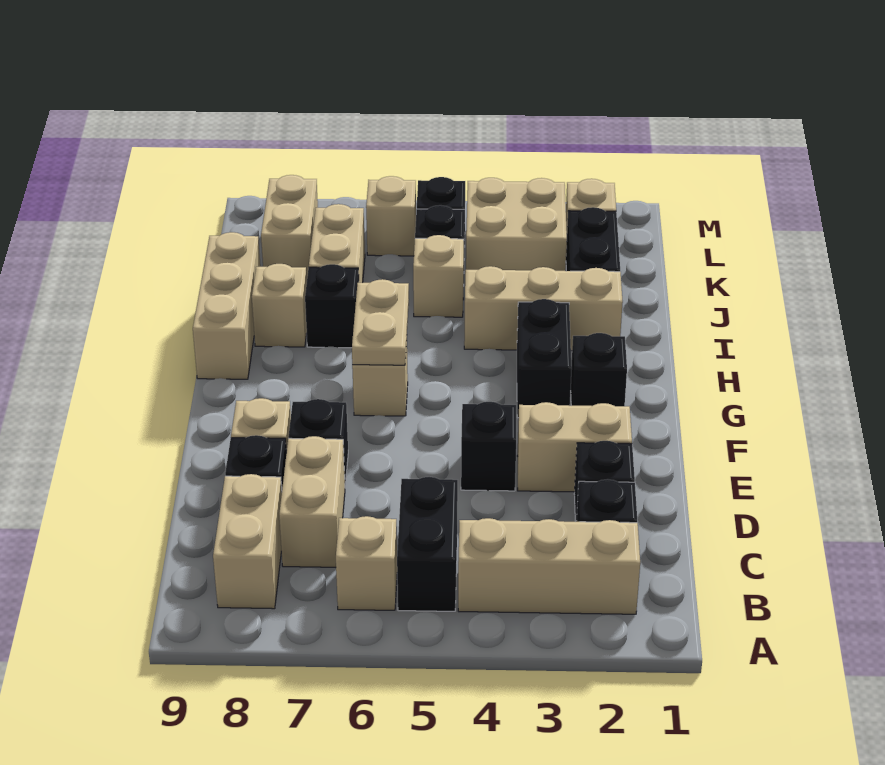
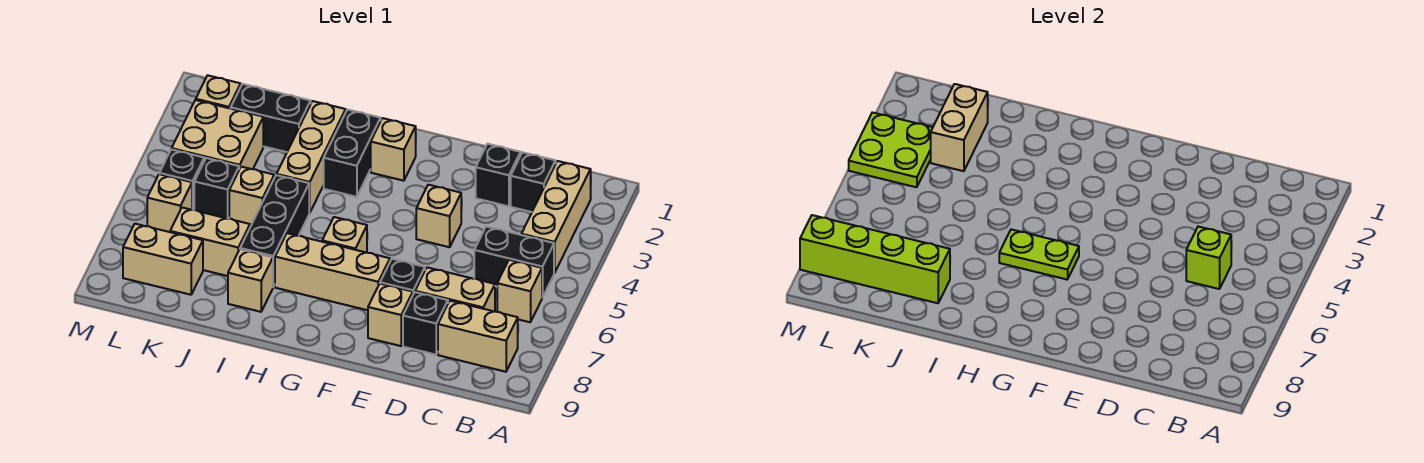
none -> lime brick C5 level 2
tan brick E2:E3 level 1 -> tan brick K2:K3 level 2
black brick E4 level 1 -> tan brick E4 level 1
black brick G2 level 1 -> tan brick G2 level 1
black brick G3:H3 level 1 -> black brick H2:H3 level 1
tan plate G6:H6 level 2 -> lime plate G6:H6 level 2
tan brick H9:J9 level 1 -> tan brick F7:H7 level 1
black brick I7 level 1 -> black brick I5:I7 level 1
none -> lime brick J8:M8 level 2
none -> lime plate L3:M4 level 2

